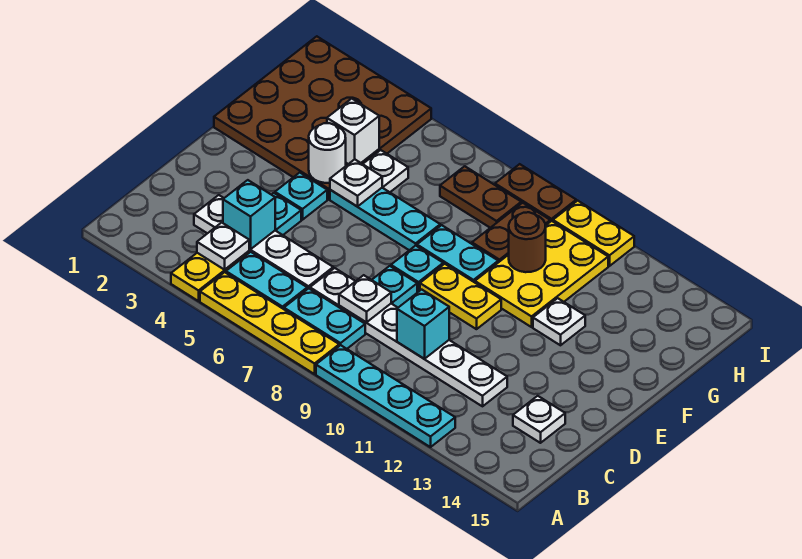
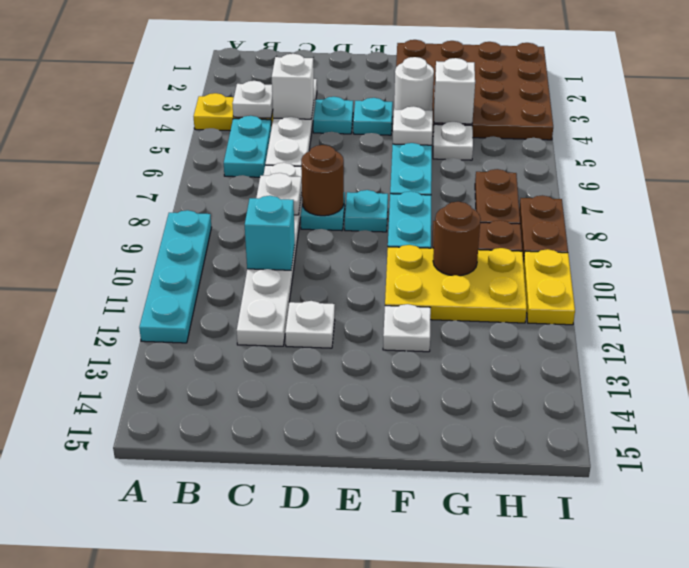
yellow plate A5:A8 level 1 -> none
cyan plate B7:B8 level 1 -> none
cyan brick C4 level 2 -> white brick C4 level 2
white plate C14 level 1 -> white plate D12 level 1
none -> brown round brick D8 level 2
yellow plate E9:E10 level 1 -> none

